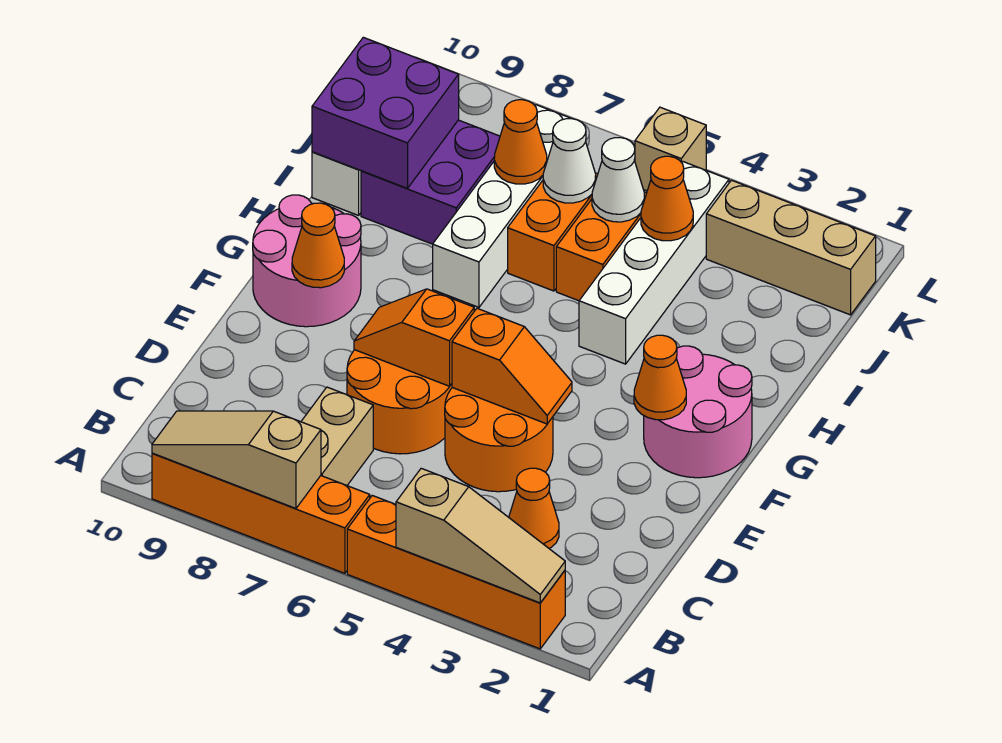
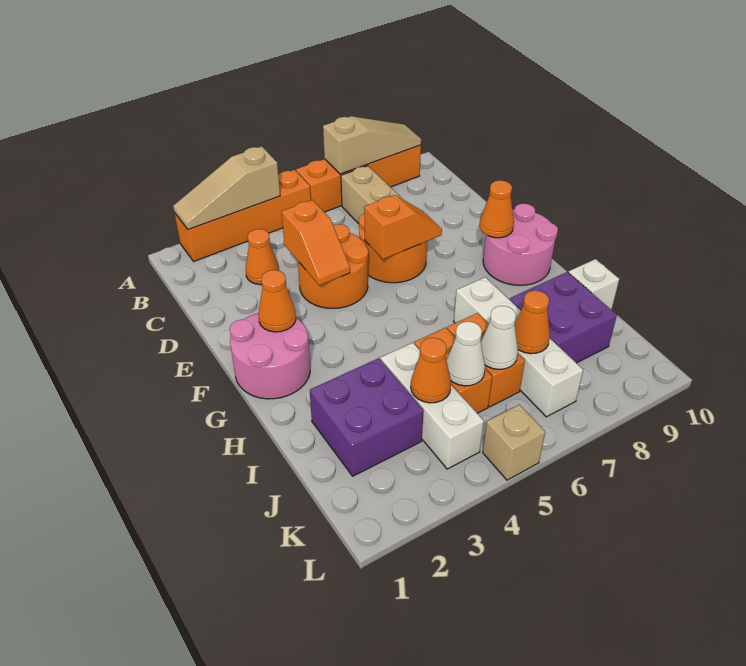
orange slope E4:E5 level 2 top 5 -> orange slope D4:E4 level 2 top D
white brick H4:K4 level 1 -> white brick I4:K4 level 1
purple brick I9:J10 level 2 -> purple brick I2:J3 level 1
tan brick K1:K3 level 1 -> none

